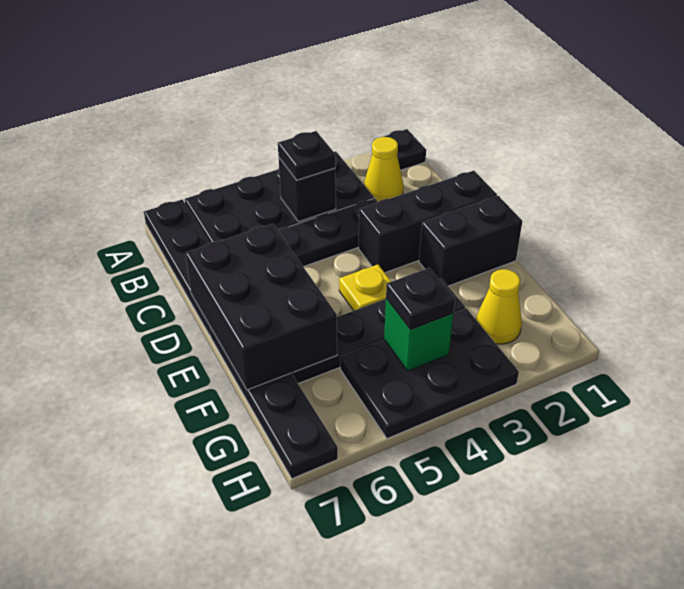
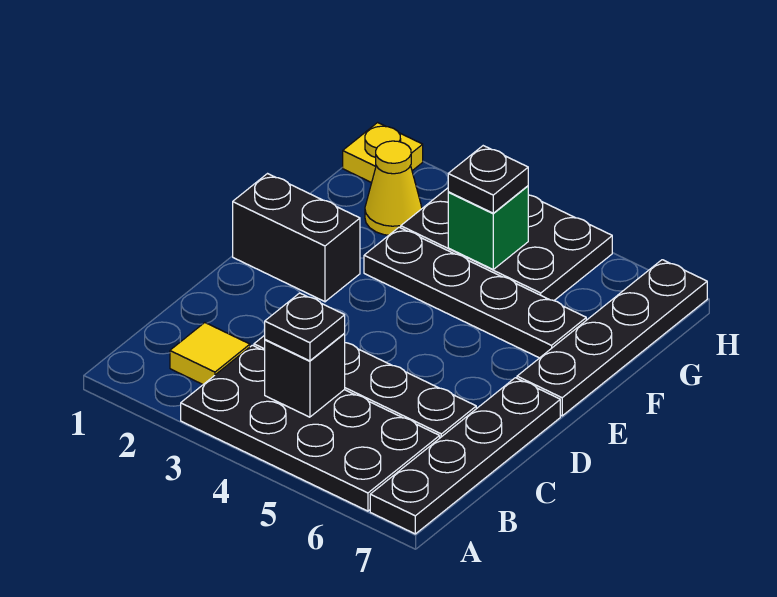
black plate A1 level 1 -> none
yellow cone B2 level 1 -> yellow tile B2 level 1
black brick D1:D3 level 1 -> none
black brick D6:F7 level 2 -> none
yellow plate E4 level 1 -> yellow plate H1 level 1

